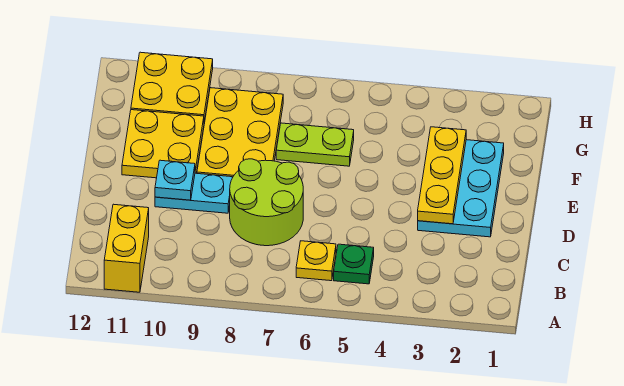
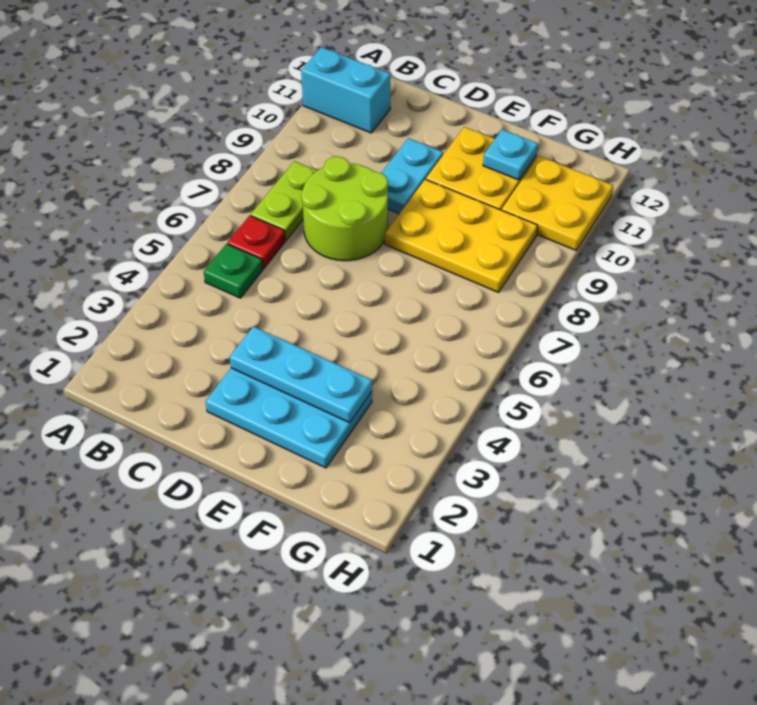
yellow brick A11:B11 level 1 -> cyan brick A11:B11 level 1
yellow plate B6 level 1 -> red plate B6 level 1
yellow plate D3:F3 level 2 -> cyan plate D3:F3 level 2
cyan plate D10 level 2 -> cyan plate F11 level 2
lime plate F6:F7 level 1 -> lime plate B7:B8 level 1

